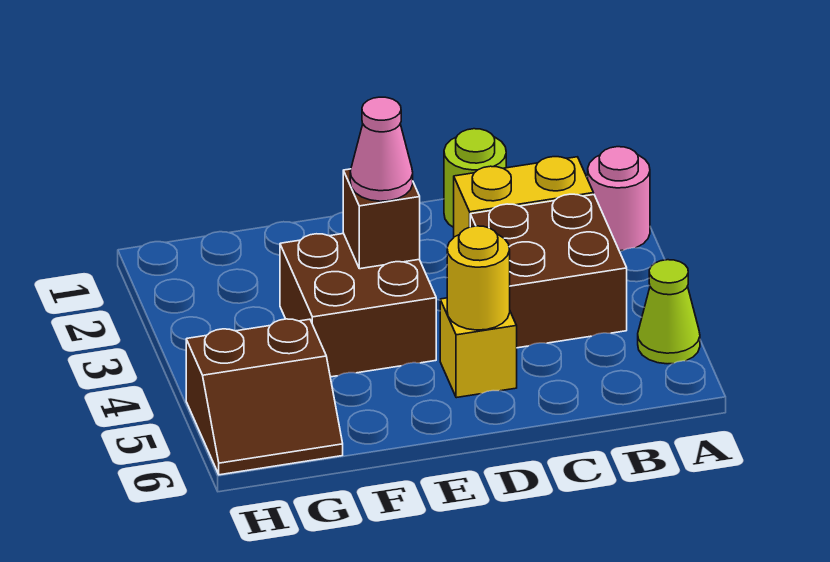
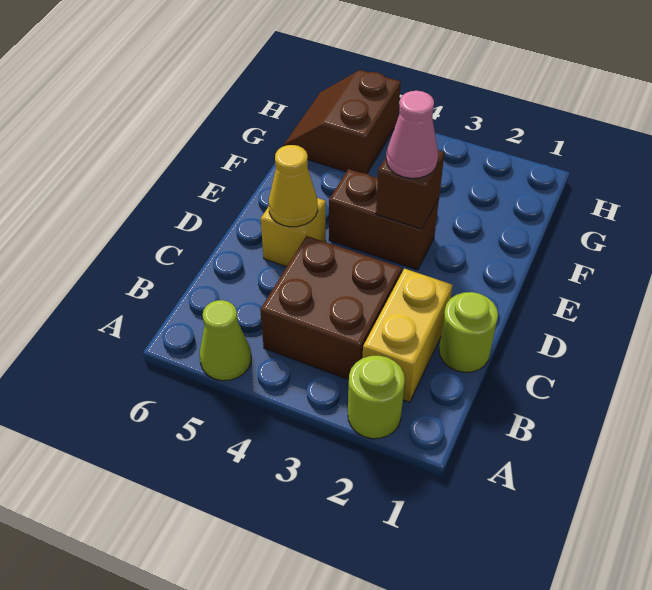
pink round brick A2 level 1 -> lime round brick A2 level 1
yellow round brick D5 level 2 -> yellow cone D5 level 2
brown brick E3:F4 level 1 -> brown brick E3:E4 level 1

